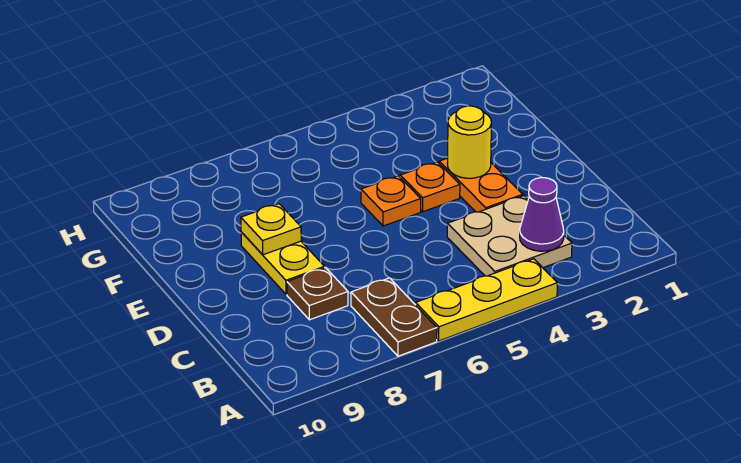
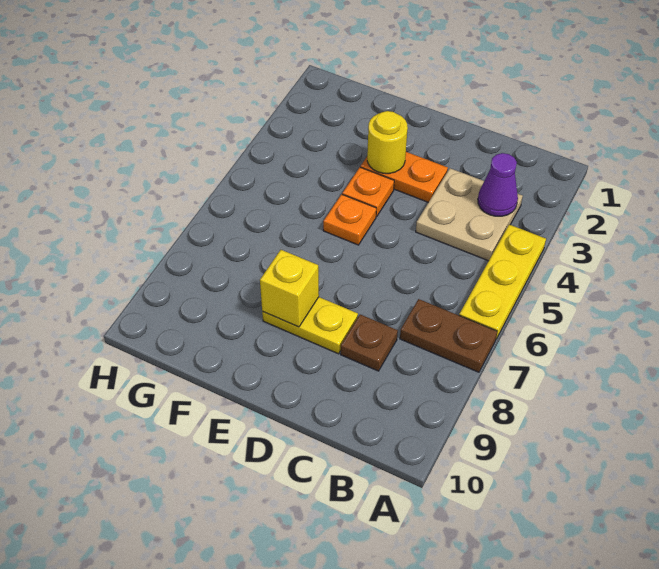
yellow plate E8 level 2 -> yellow brick E8 level 2

